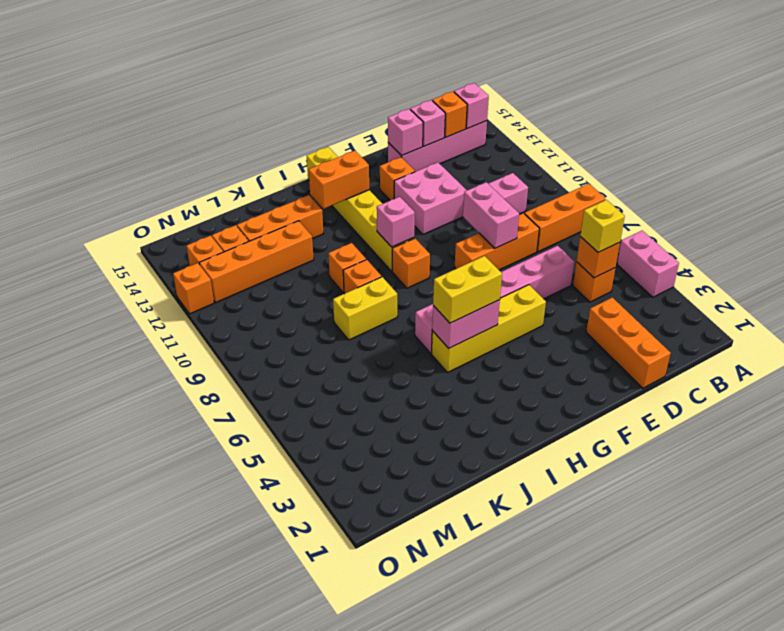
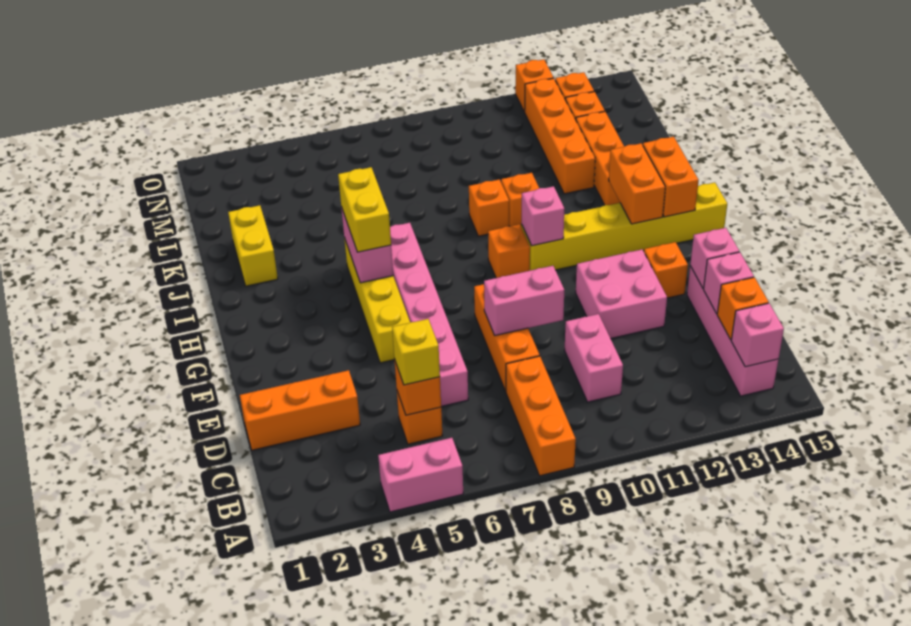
none -> orange brick H14:I14 level 2
yellow brick J8:K8 level 1 -> yellow brick J2:K2 level 1

